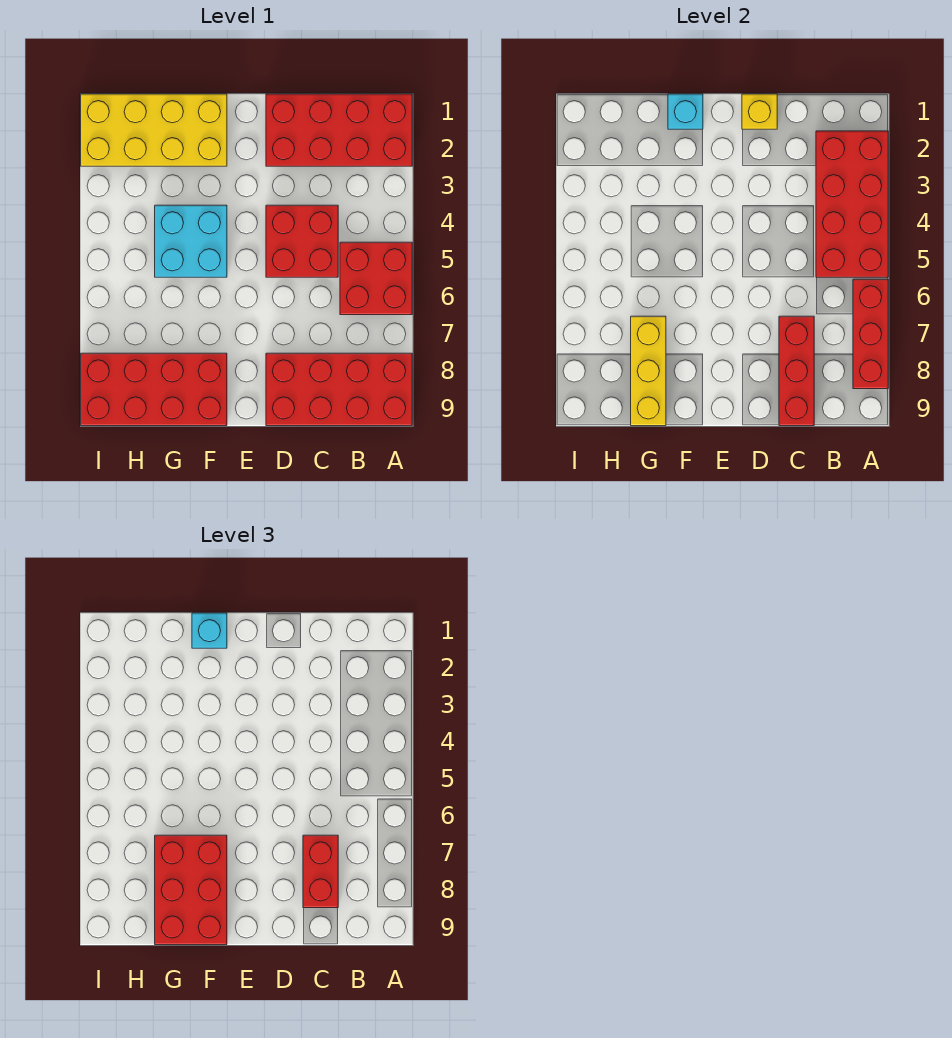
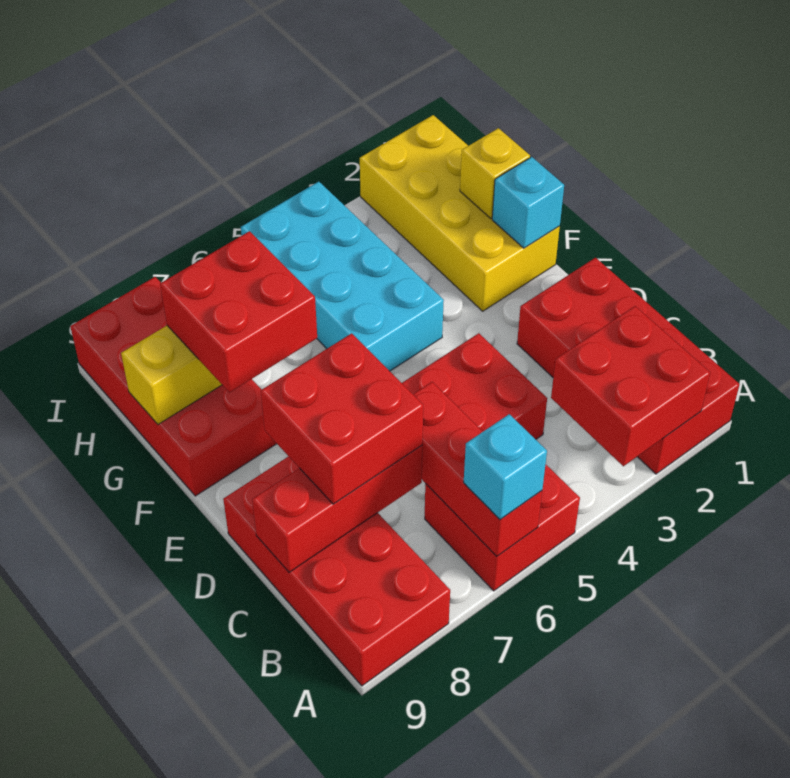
red brick A2:B5 level 2 -> red brick A2:B3 level 2
red brick A6:A8 level 2 -> red brick A6:C6 level 2
red brick C7:C8 level 3 -> red brick C7:D8 level 3
yellow brick D1 level 2 -> yellow brick G1 level 2
cyan brick F1 level 3 -> cyan brick A6 level 3
cyan brick F4:G5 level 1 -> cyan brick F4:I5 level 1
red brick F7:G9 level 3 -> red brick F7:G8 level 3

